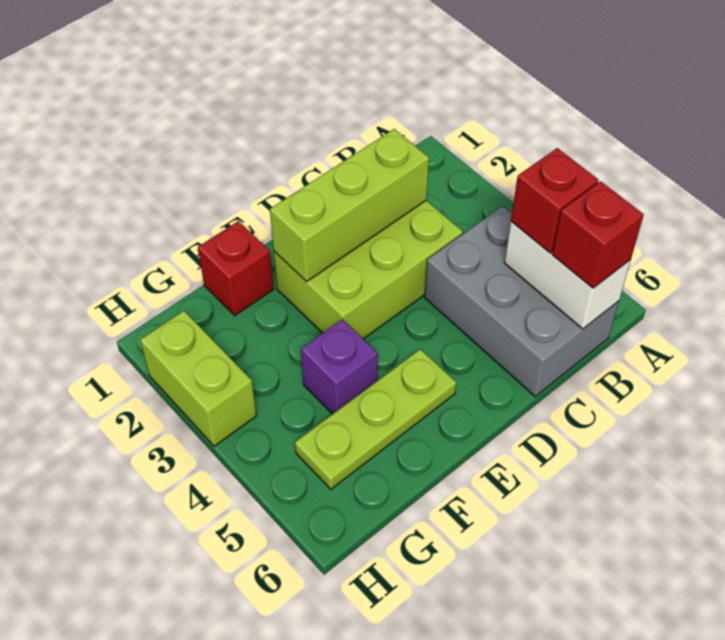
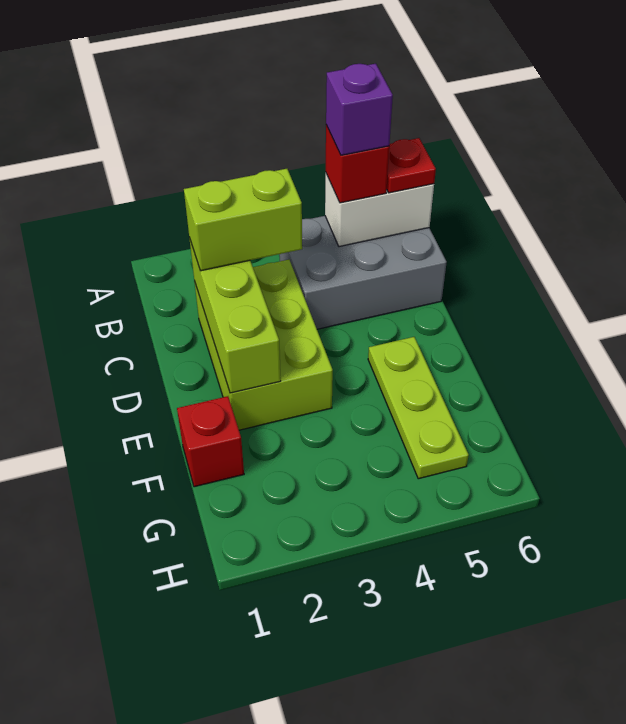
red brick B6 level 3 -> red plate B6 level 3
purple brick F4 level 1 -> purple brick B5 level 4
lime brick H2:H3 level 1 -> lime brick C2:C3 level 3

